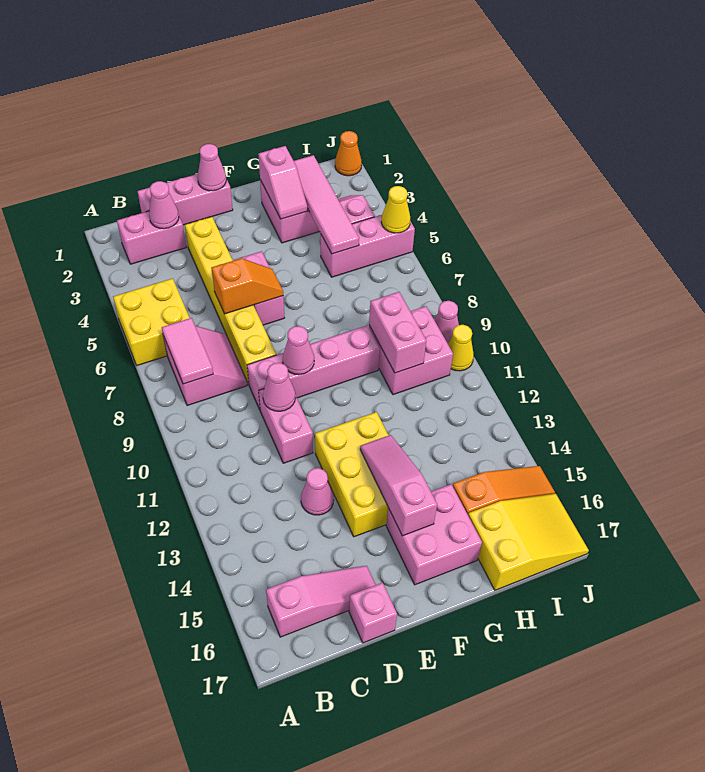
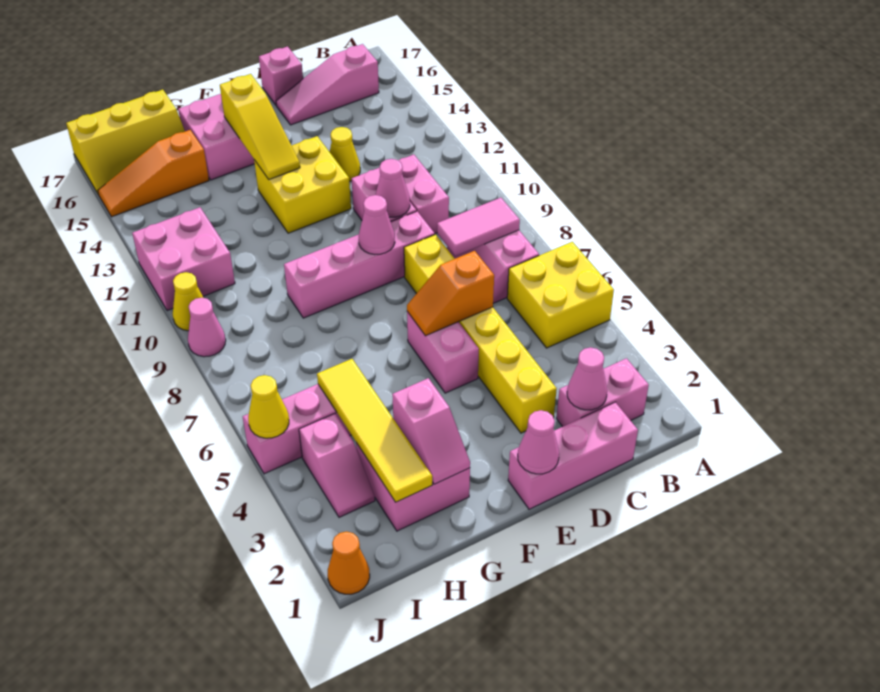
pink tile B7:B8 level 2 -> pink tile B8:C8 level 2
pink cone D13 level 1 -> yellow cone D13 level 1
yellow brick E12:F14 level 1 -> yellow brick E12:F13 level 1
pink slope F13:F15 level 2 top 15 -> yellow slope F13:F15 level 2 top 15
pink slope G2:G3 level 2 top 2 -> pink slope G2:G3 level 2 top 3
pink tile H2:H5 level 2 -> yellow tile H2:H5 level 2
pink brick H9:I10 level 1 -> pink brick I11:J12 level 1
pink brick H9:H10 level 2 -> pink brick C10:C11 level 1
yellow slope H16:J17 level 1 top H -> yellow slope H16:J17 level 1 top 17

